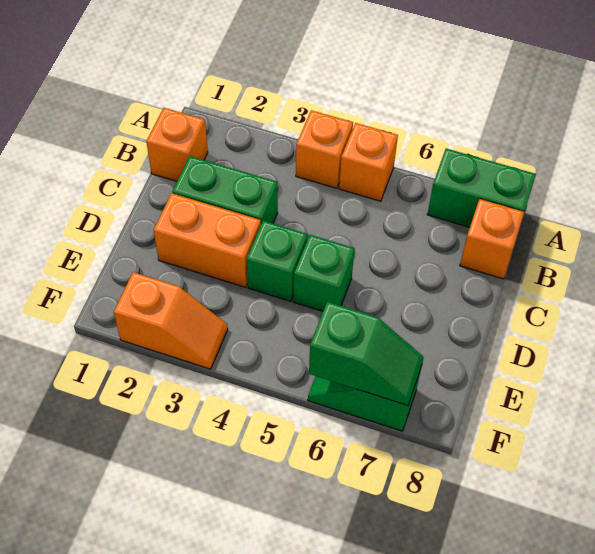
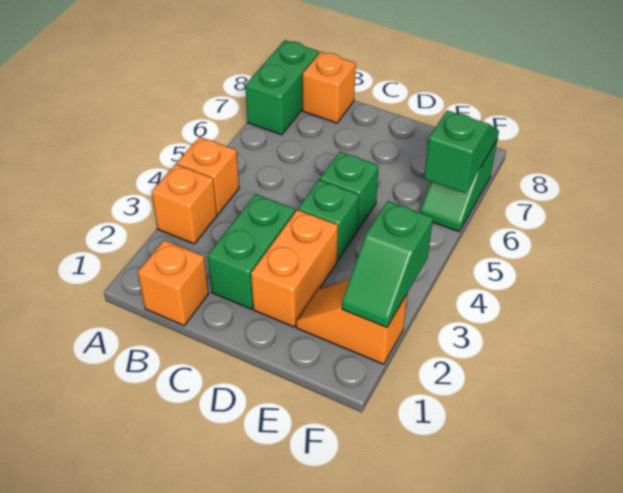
orange brick A5 level 1 -> orange brick A3 level 1
orange slope F2:F3 level 1 top 2 -> orange slope E2:F2 level 1 top F
none -> green slope F2:F3 level 2 top 3

